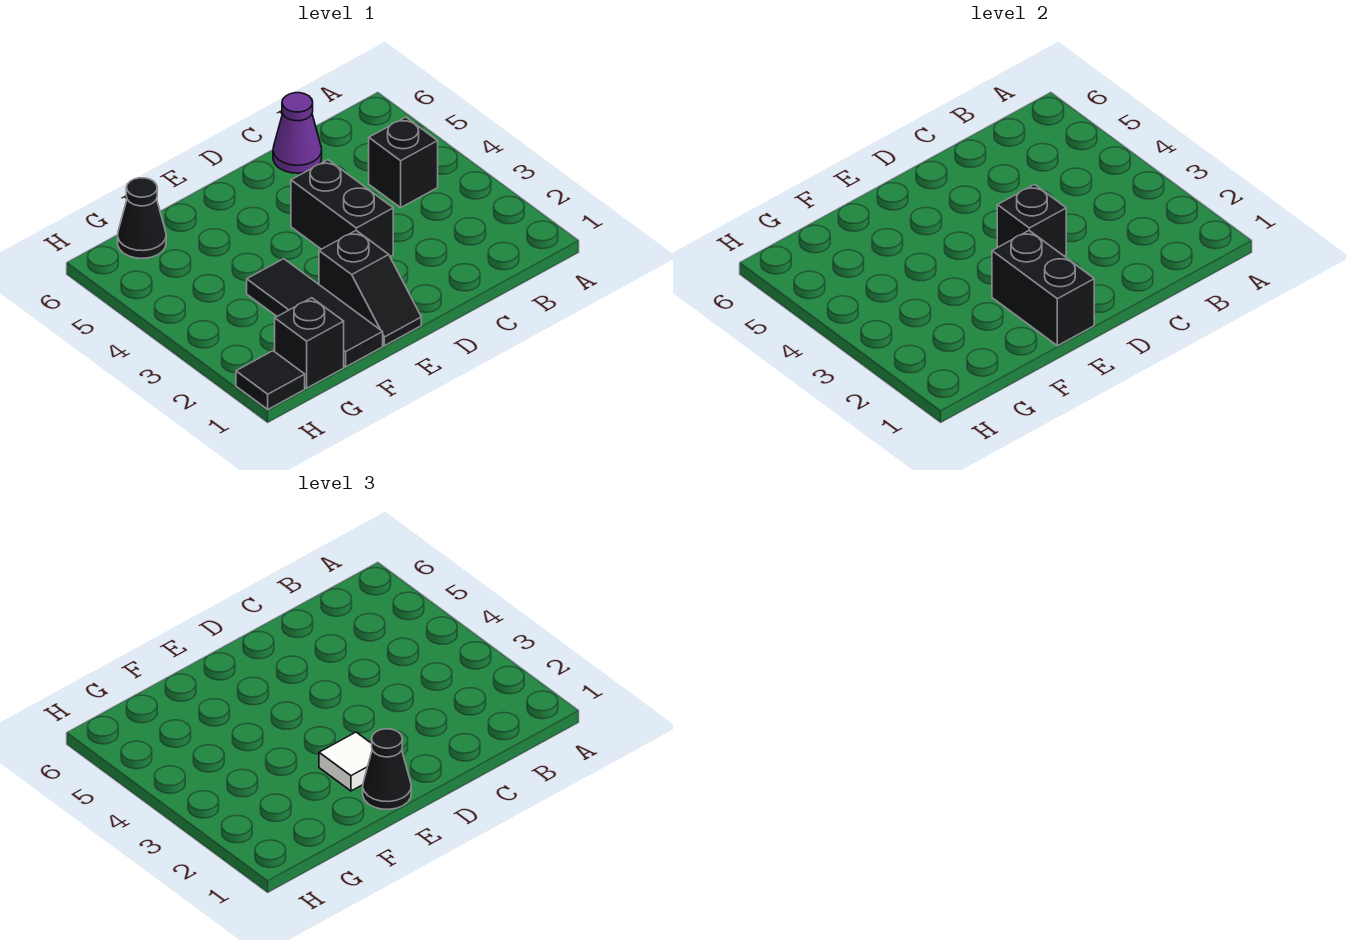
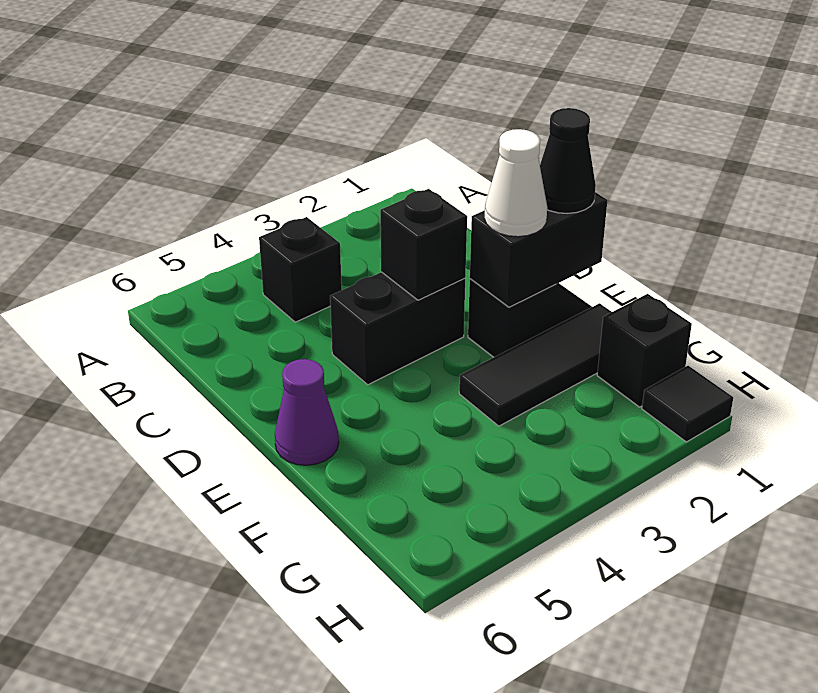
purple cone C6 level 1 -> purple cone E6 level 1
white tile E2 level 3 -> white cone E2 level 3
black cone G6 level 1 -> none

